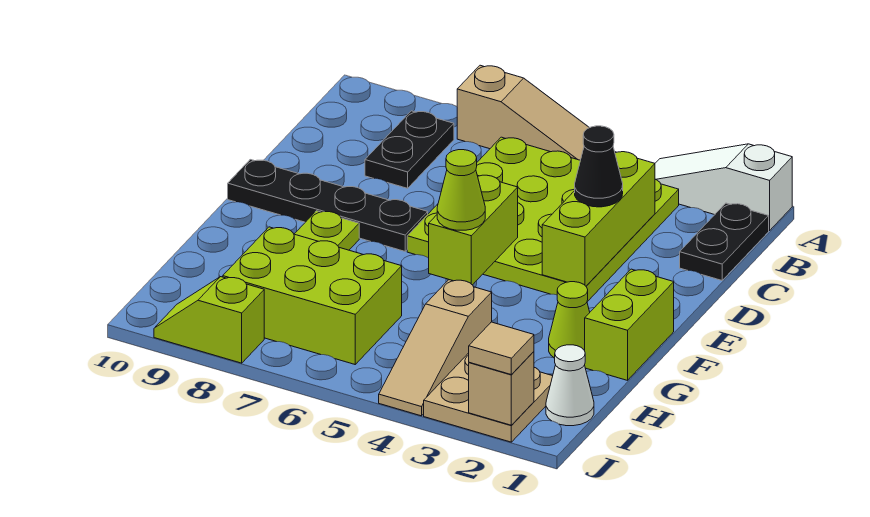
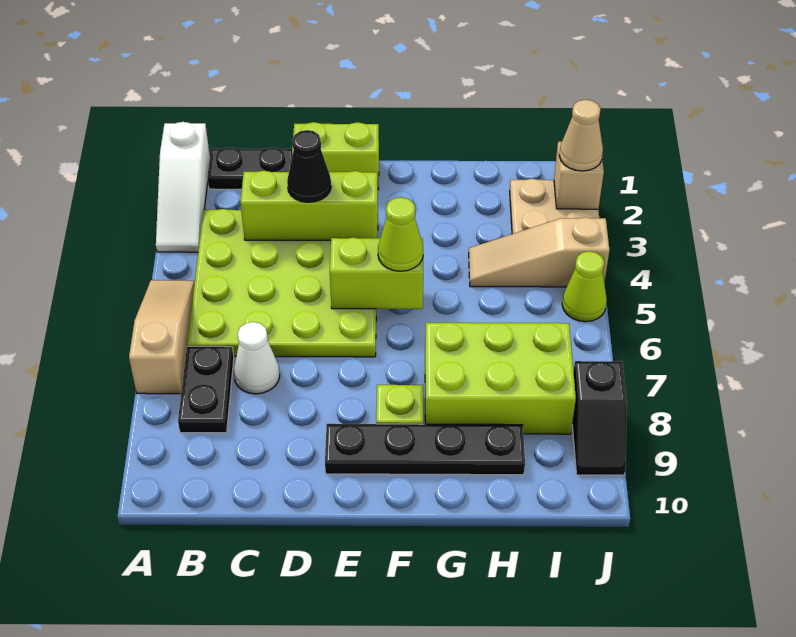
black plate B8:C8 level 1 -> black plate B7:B8 level 1
black plate E7:E10 level 1 -> black plate E9:H9 level 1
lime brick F1:G1 level 1 -> lime brick D1:E1 level 1
lime cone G2 level 1 -> lime cone J5 level 1
tan slope H4:J4 level 1 top H -> tan slope H4:J4 level 1 top J
lime brick H6:I8 level 1 -> lime brick G7:I8 level 1
white cone I1 level 1 -> white cone C7 level 1
tan tile J2 level 3 -> tan cone J2 level 3
lime slope J8:J9 level 1 top 8 -> black slope J8:J9 level 1 top 8

